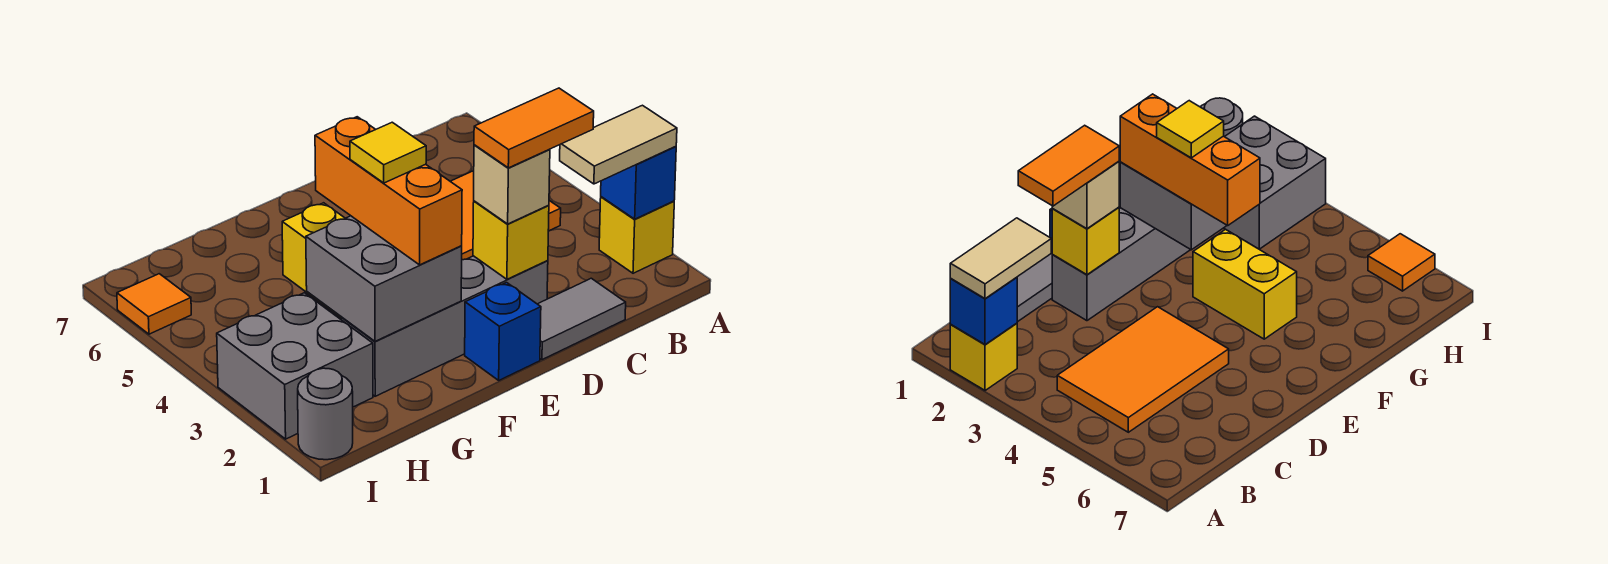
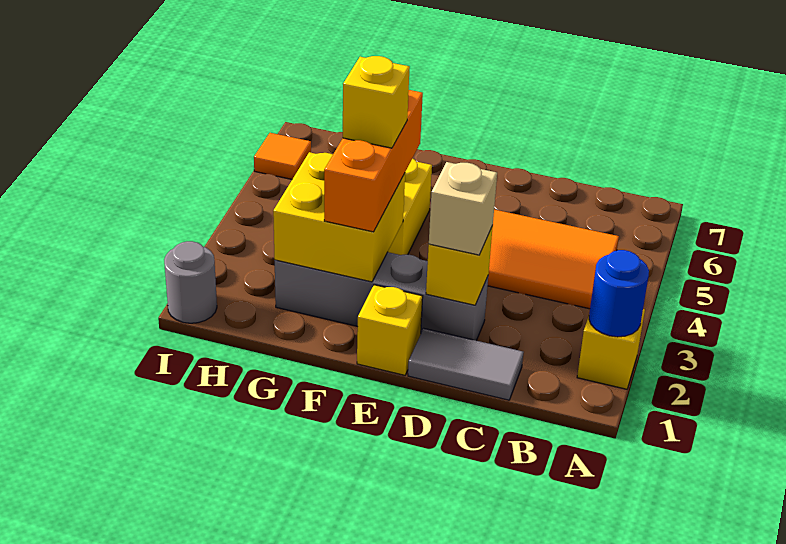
blue brick A2 level 2 -> blue round brick A2 level 2
tan tile A2:B2 level 3 -> none
orange tile C2:D2 level 4 -> none
blue brick E1 level 1 -> yellow brick E1 level 1
grey brick F2:G3 level 2 -> yellow brick F2:G3 level 2
yellow tile F3 level 4 -> yellow brick F3 level 4
grey brick H2:I3 level 1 -> none

